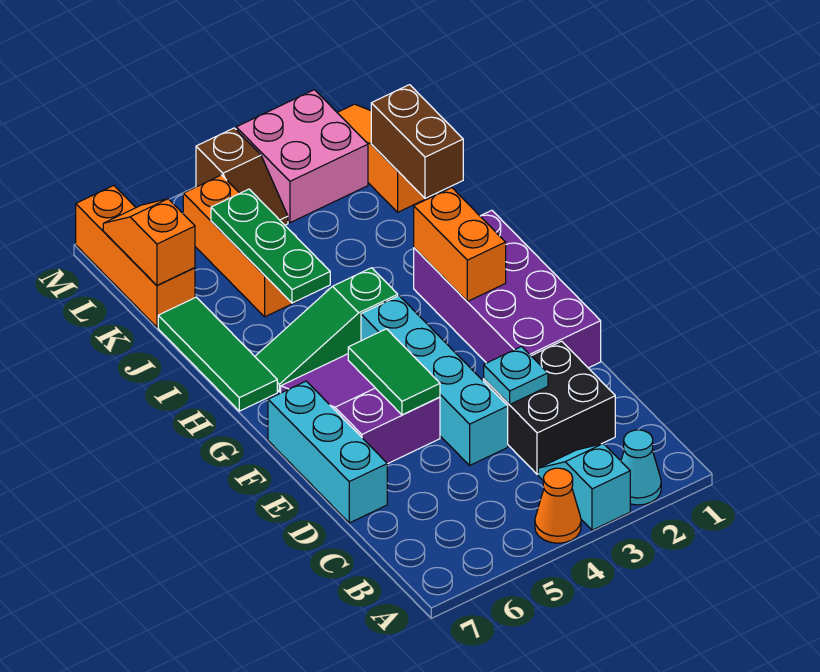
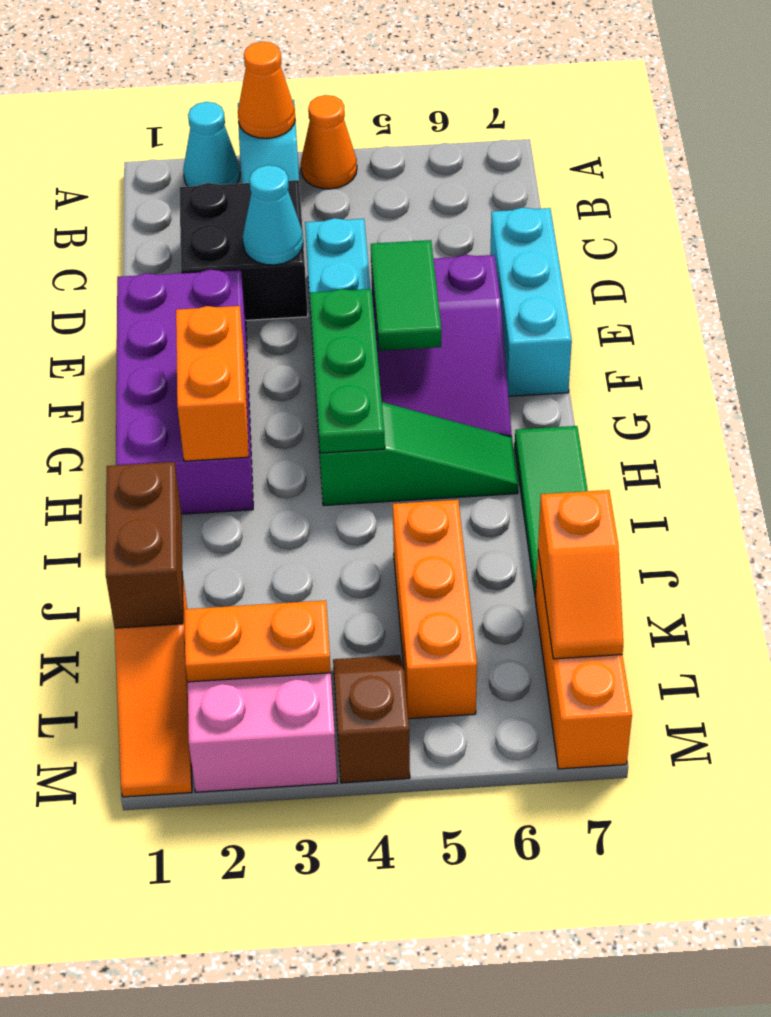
none -> orange cone A3 level 2
cyan plate D3 level 2 -> cyan cone D3 level 2
green plate I5:K5 level 2 -> green plate F4:H4 level 2
none -> orange plate L2:L3 level 2

